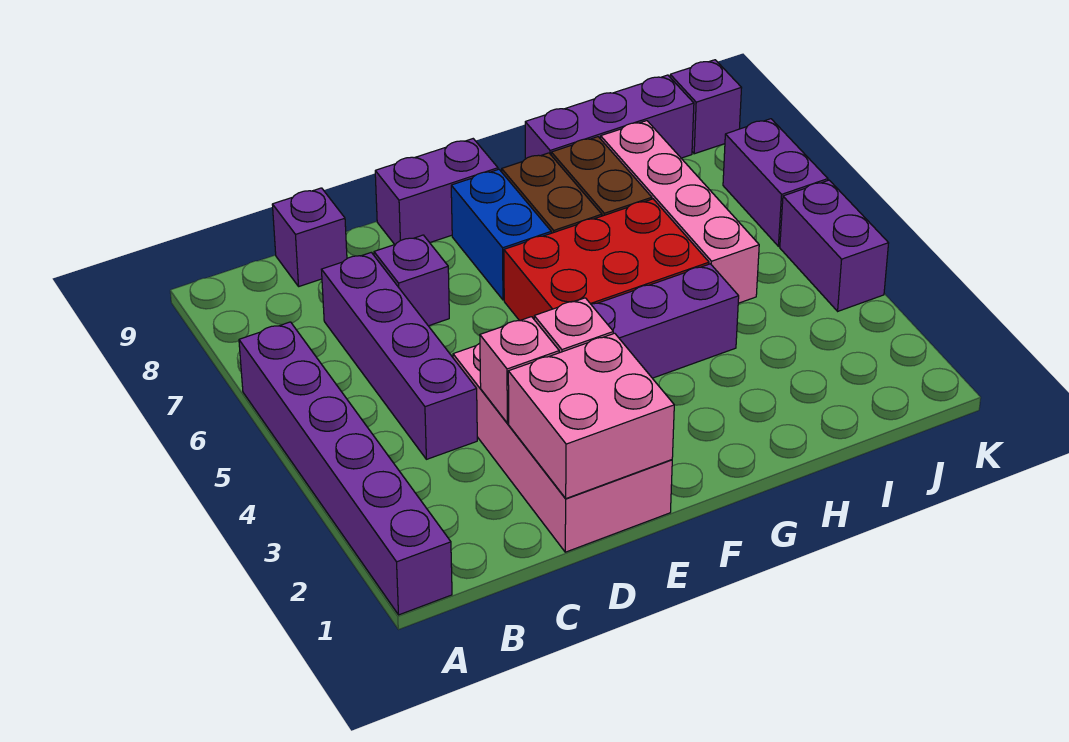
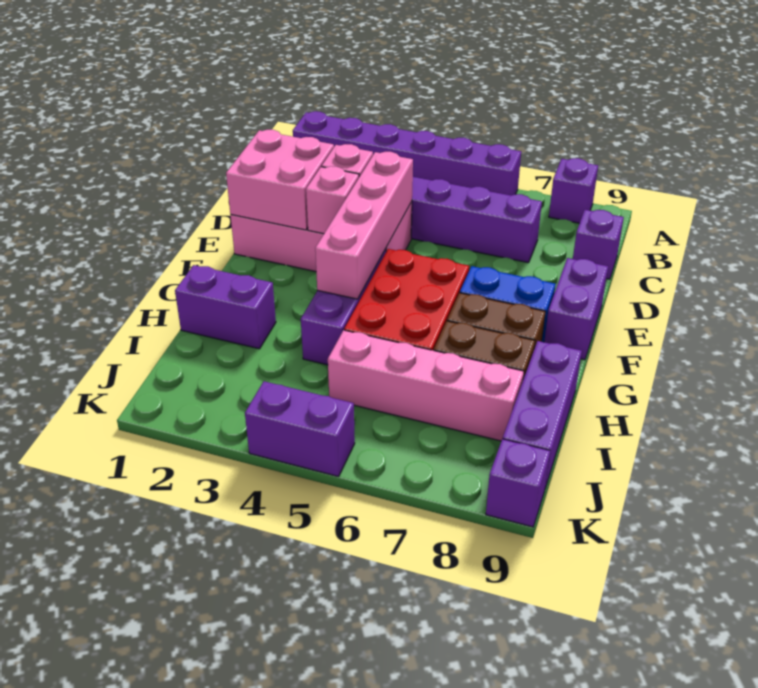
none -> pink brick D4:G4 level 2
purple brick D7 level 1 -> purple brick A8 level 1
purple brick K6:K7 level 1 -> purple brick H1:H2 level 1

